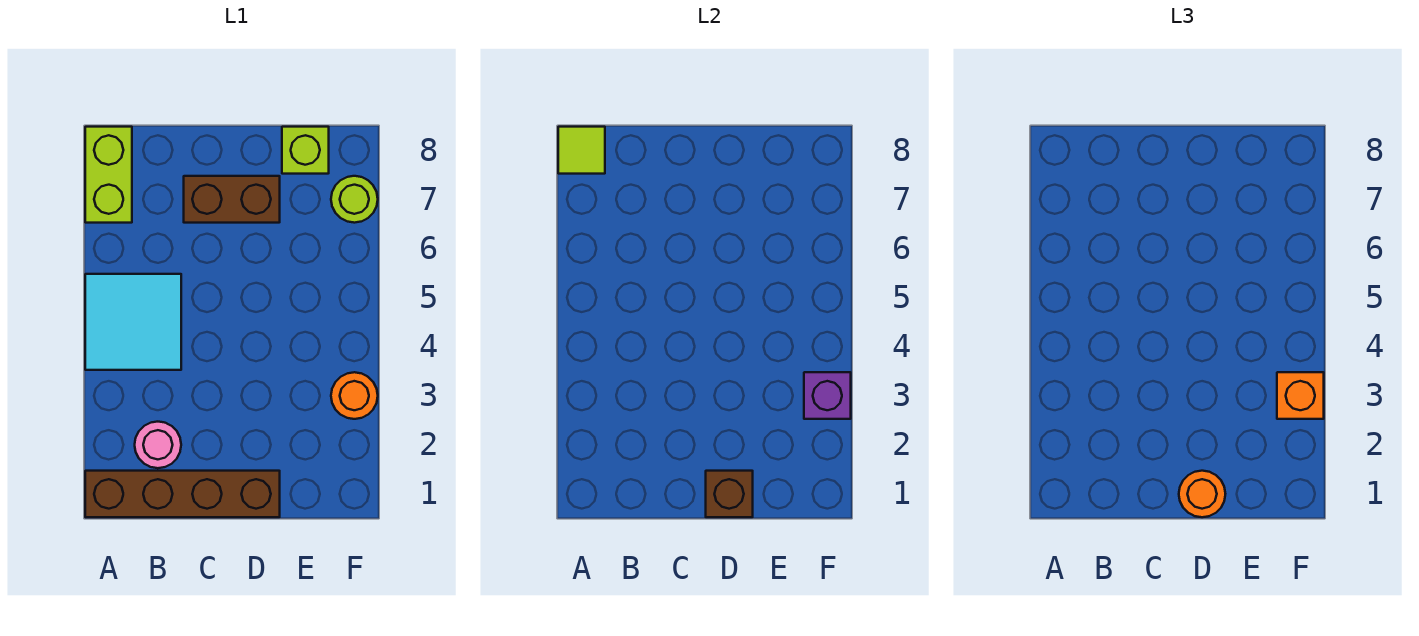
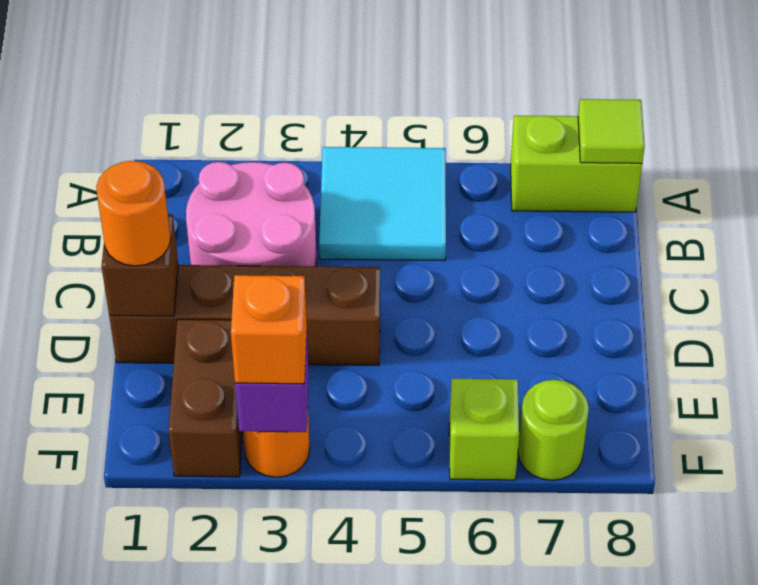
brown brick A1:D1 level 1 -> brown brick D1:D4 level 1
pink round brick B2 level 1 -> pink round brick B2:C3 level 1
brown brick C7:D7 level 1 -> brown brick E2:F2 level 1
lime brick E8 level 1 -> lime brick F6 level 1

